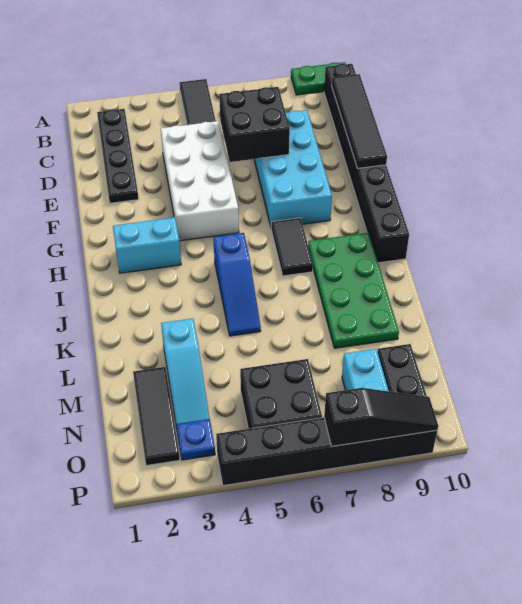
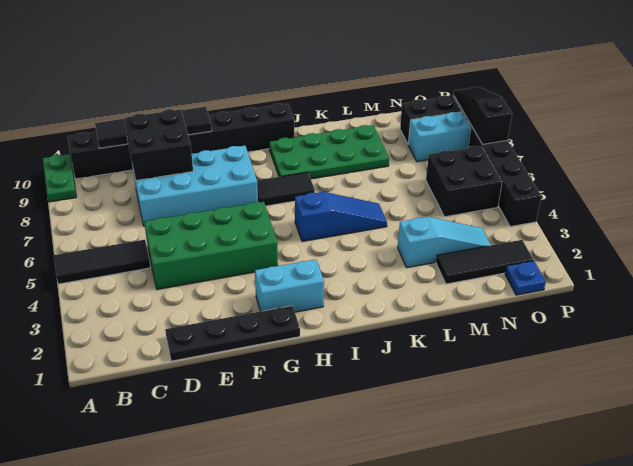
black plate B2:E2 level 1 -> black plate D1:G1 level 1
white brick D4:G5 level 1 -> green brick D4:G5 level 1
black brick D6:E7 level 2 -> black brick D8:E9 level 2
cyan brick H2:H3 level 1 -> cyan brick G2:H2 level 1
blue plate O3 level 1 -> blue plate O1 level 1

